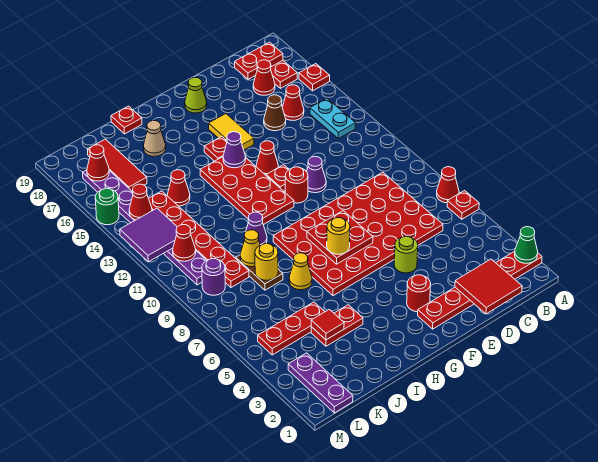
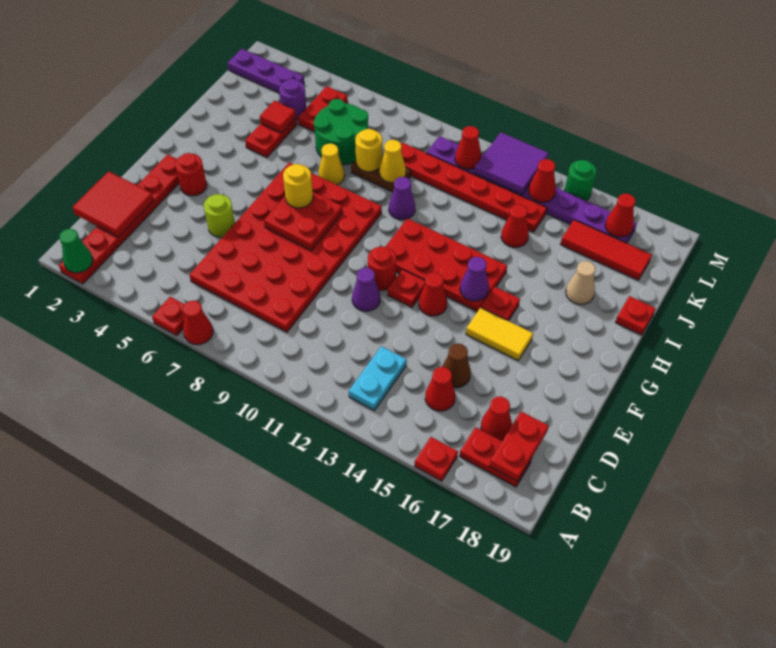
cyan plate B13:B14 level 1 -> cyan plate B13:C13 level 1
lime cone F18 level 1 -> none
red plate J5:L5 level 1 -> red plate K5:L5 level 1
none -> green round brick J6:K7 level 1
purple round brick L9 level 1 -> purple round brick K4 level 1

